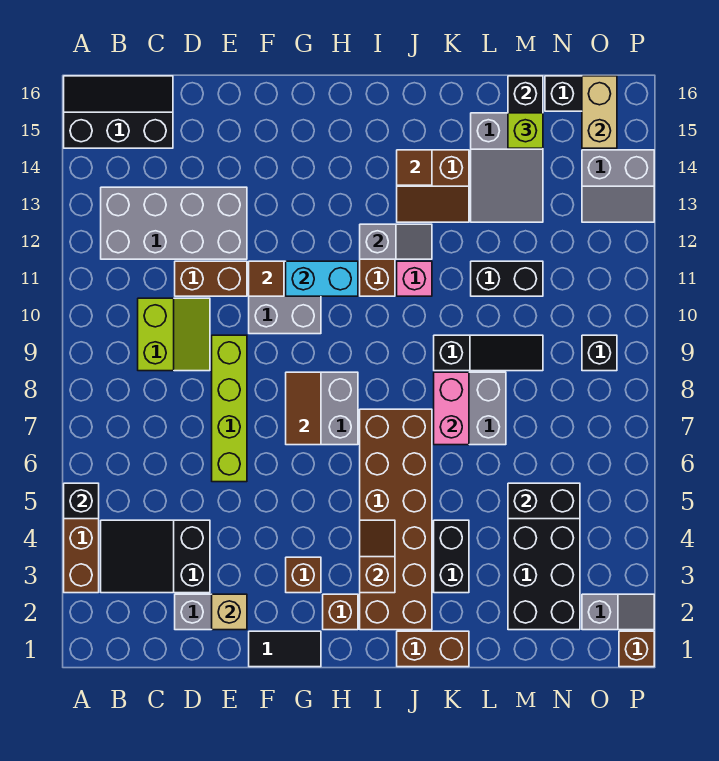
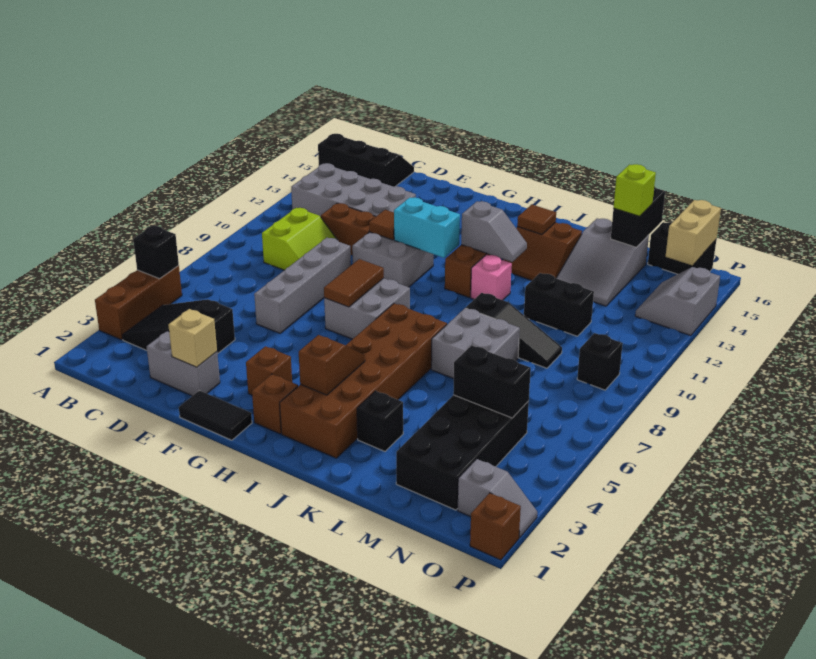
lime brick E6:E9 level 1 -> grey brick E6:E9 level 1
brown brick J1:K1 level 1 -> none
black brick K3:K4 level 1 -> black brick K3 level 1
pink brick K7:K8 level 2 -> none
grey slope O13:P14 level 1 top 14 -> grey slope O13:P14 level 1 top P

